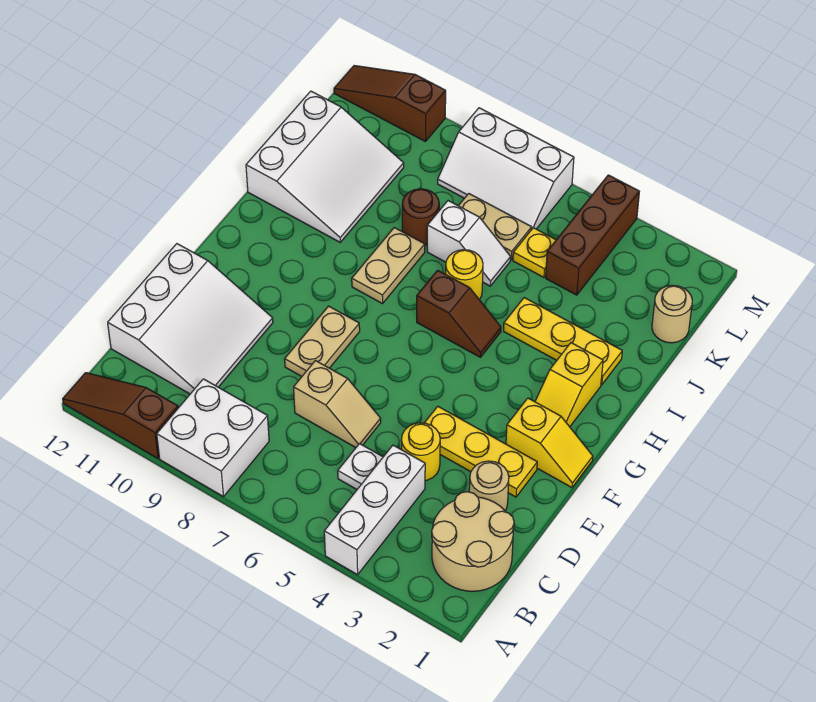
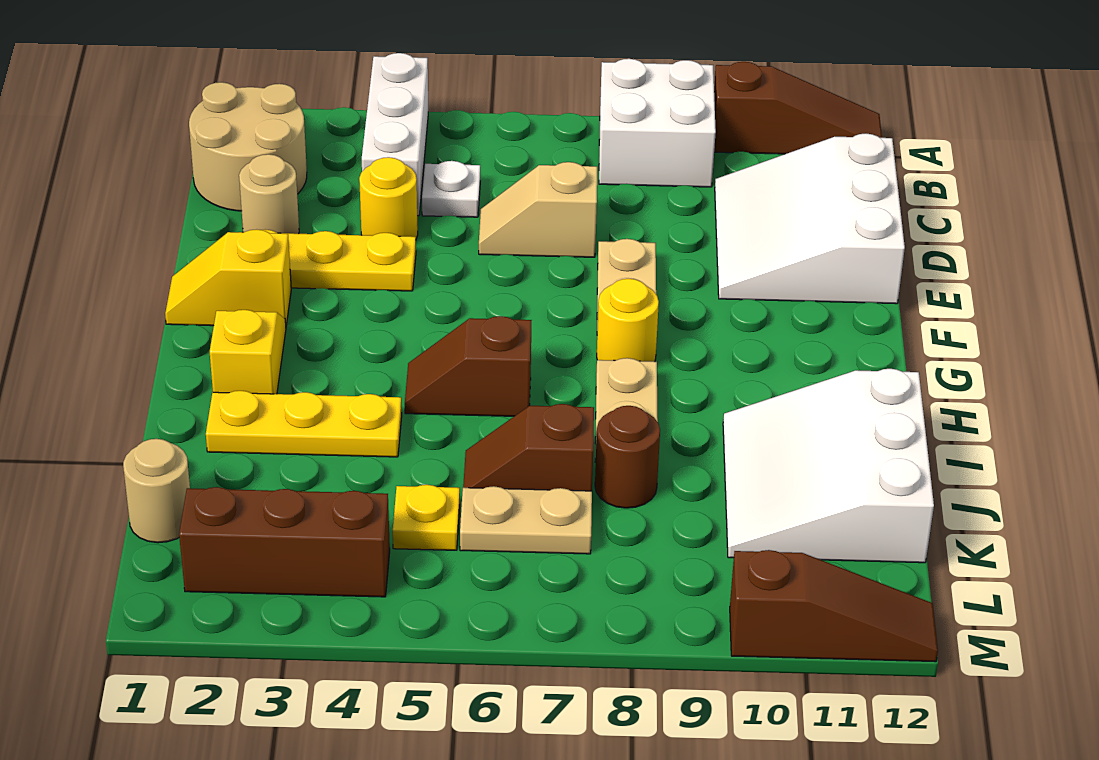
yellow round brick I6 level 1 -> yellow round brick G8 level 1
white slope J6:J7 level 1 top 7 -> brown slope J6:J7 level 1 top 7
brown brick K4:M4 level 1 -> brown brick L2:L4 level 1
white slope L6:M8 level 1 top M -> none

